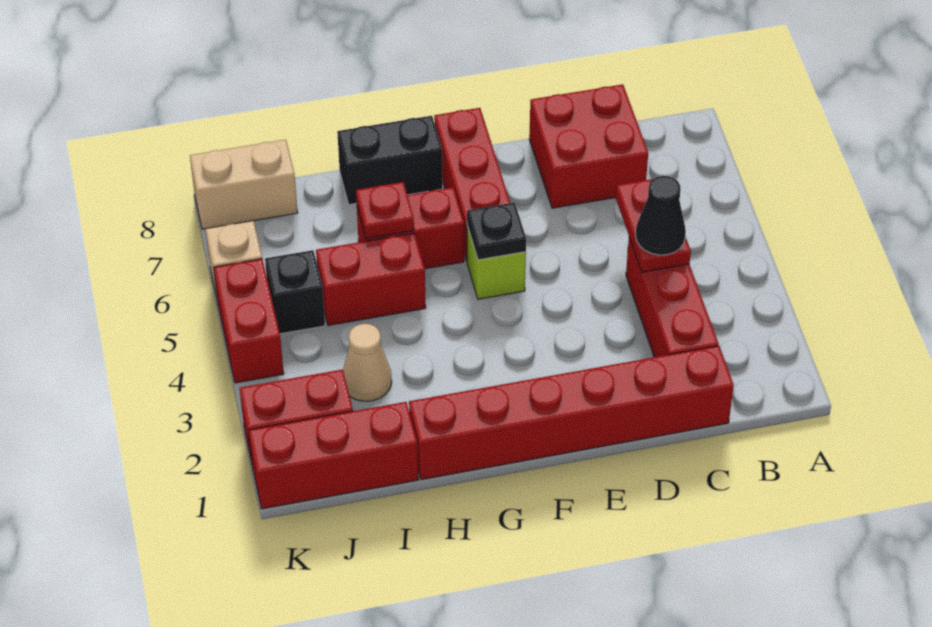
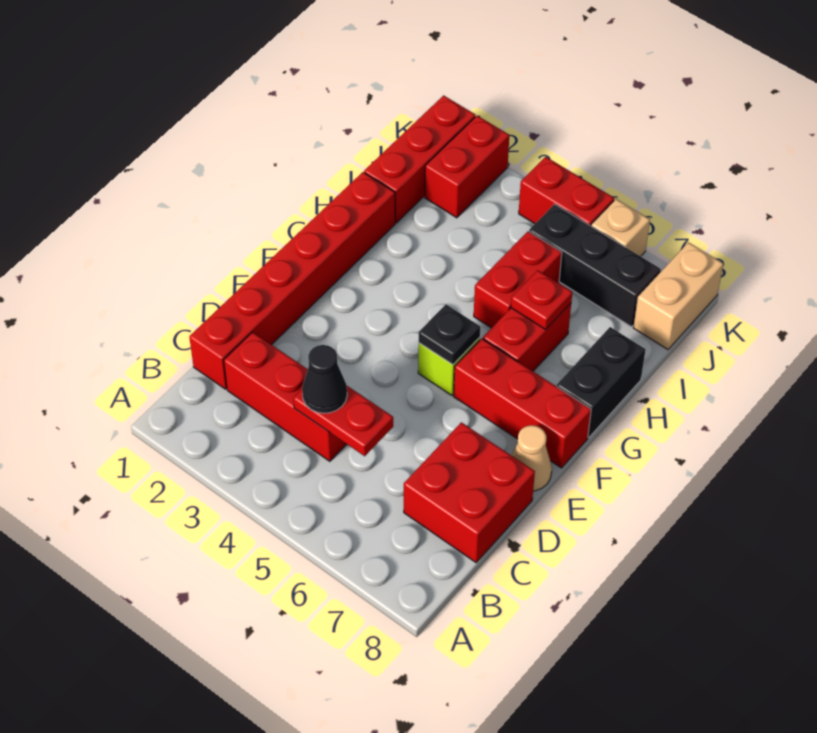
tan cone I3 level 1 -> tan cone E8 level 1
black brick J5 level 1 -> black brick J5:J7 level 1

